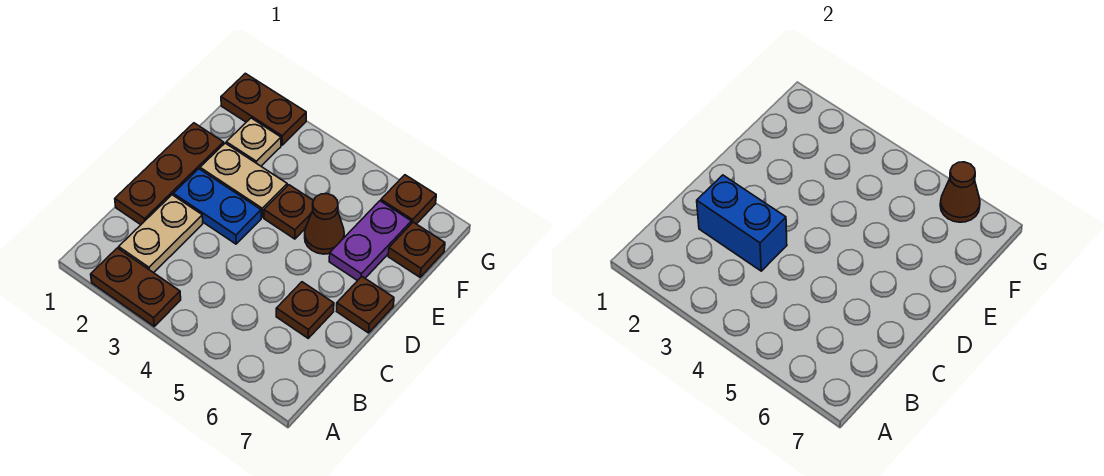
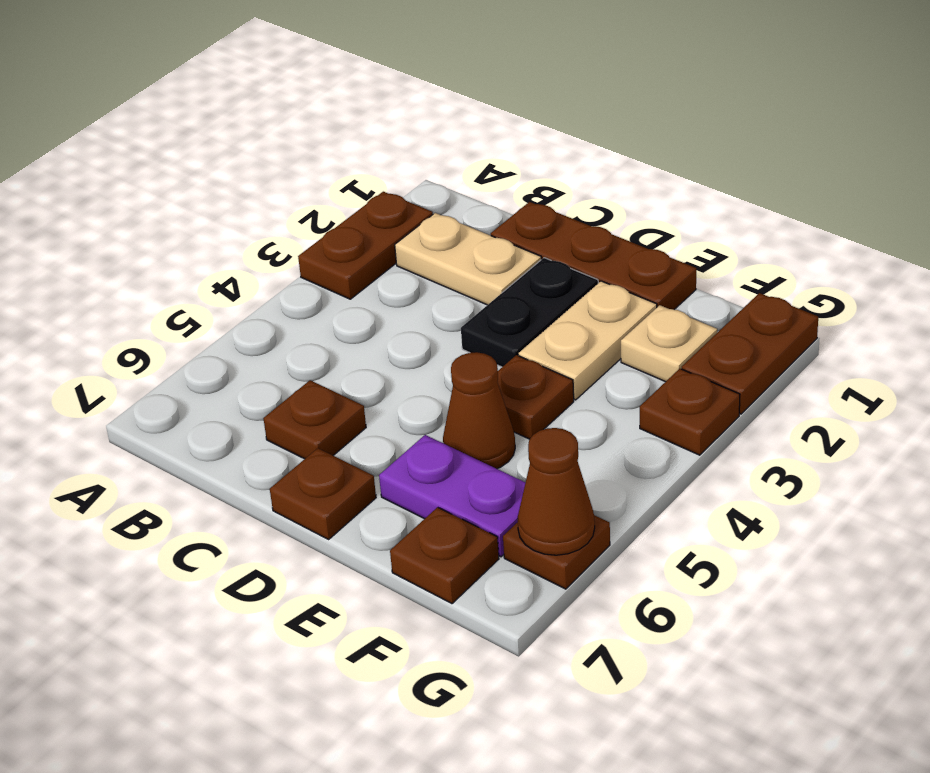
blue brick C2:C3 level 2 -> none
blue plate D2:D3 level 1 -> black plate D2:D3 level 1
none -> brown plate G3 level 1

